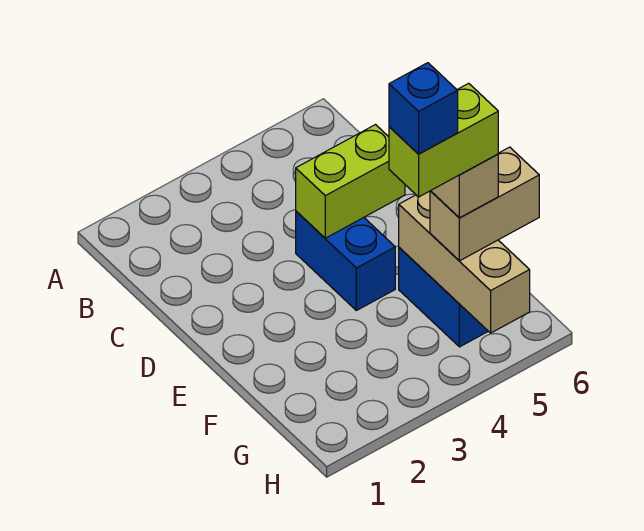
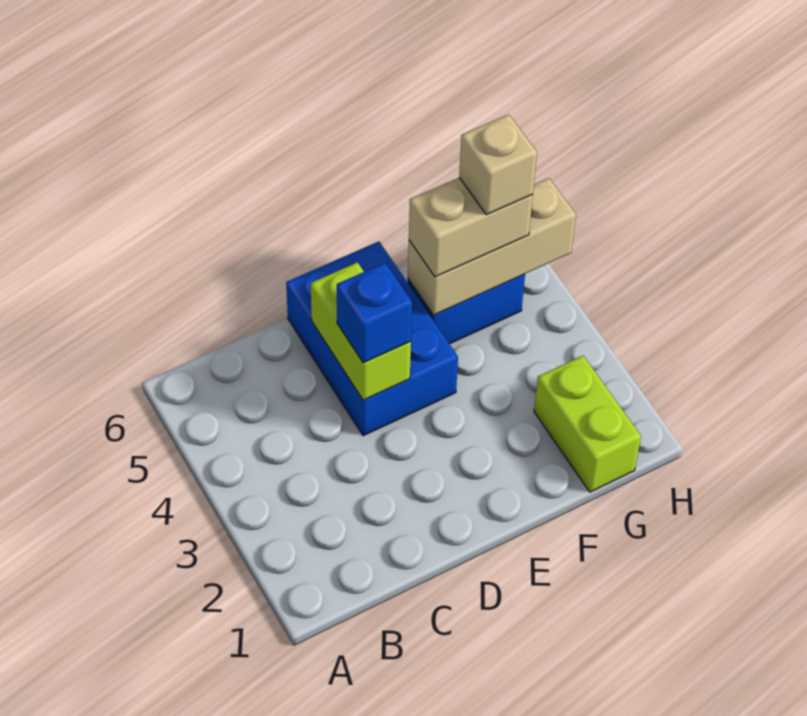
blue brick D4:E4 level 1 -> blue brick D4:E6 level 1
lime brick G4:G5 level 5 -> lime brick G1:G2 level 1
blue brick G4 level 6 -> blue brick D4 level 3
tan brick G5:G6 level 3 -> tan brick F5:G5 level 3

